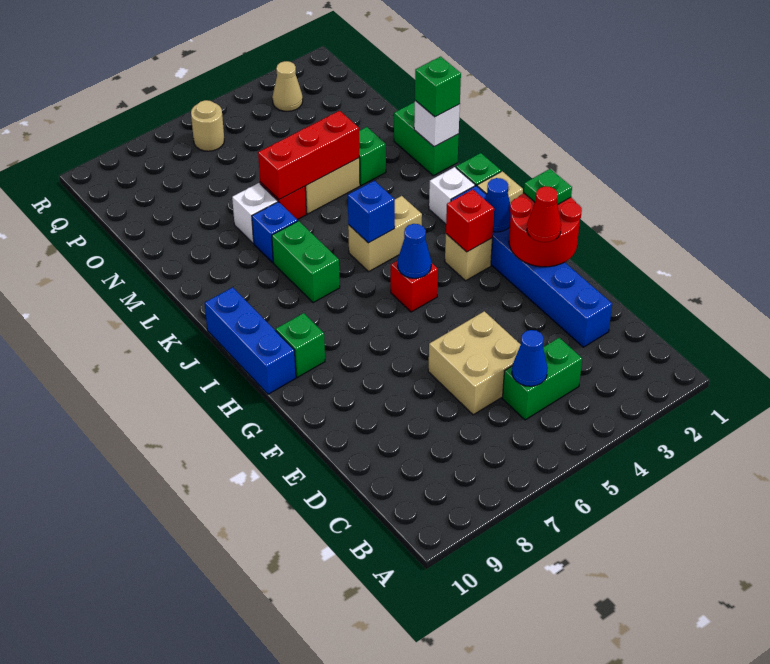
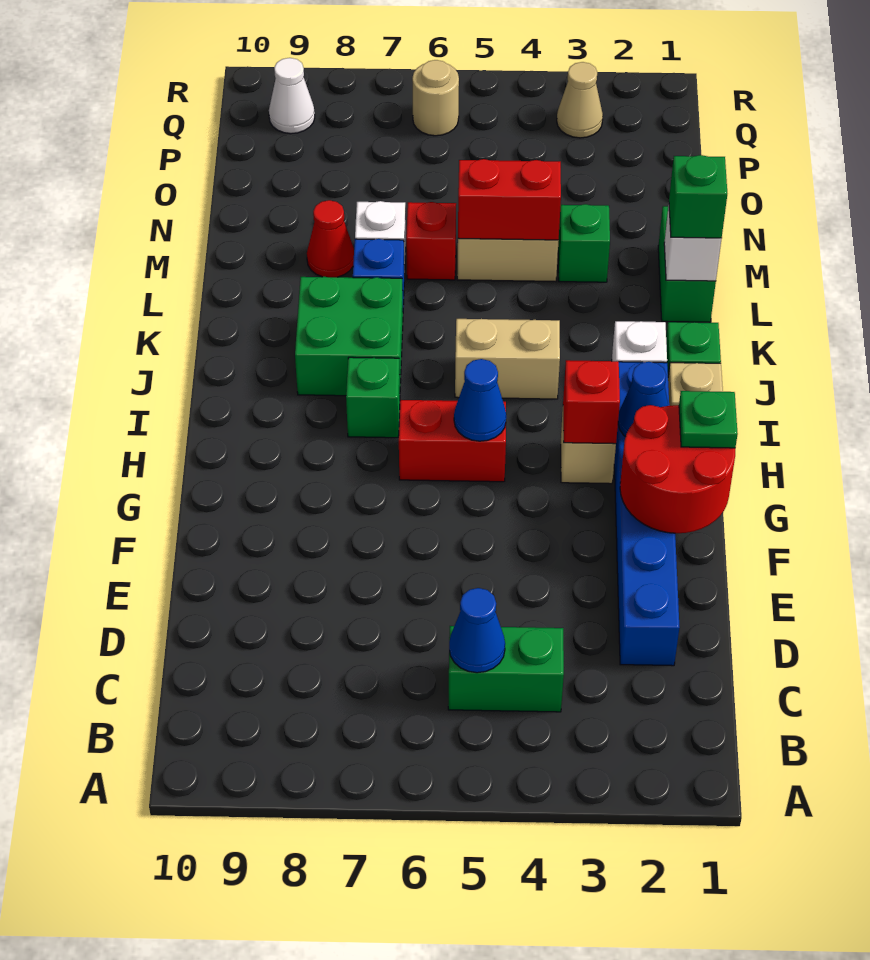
tan brick D5:E6 level 1 -> none
red cone F2 level 3 -> red cone M8 level 1
red brick H5 level 1 -> red brick H5:H6 level 1
green brick H9 level 1 -> green brick I7 level 1
blue brick H10:J10 level 1 -> none
blue brick J5 level 2 -> none
green brick J7:K7 level 1 -> green brick J7:K8 level 1
red brick M4:M6 level 2 -> red brick M4:M5 level 2
none -> white cone Q9 level 1

